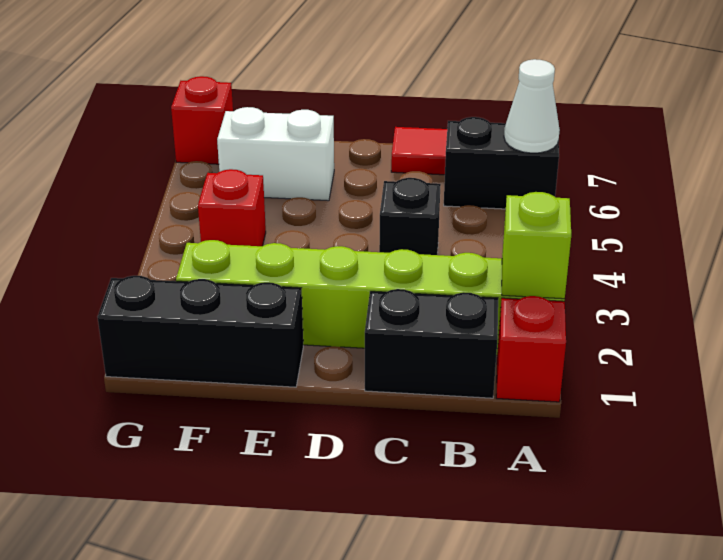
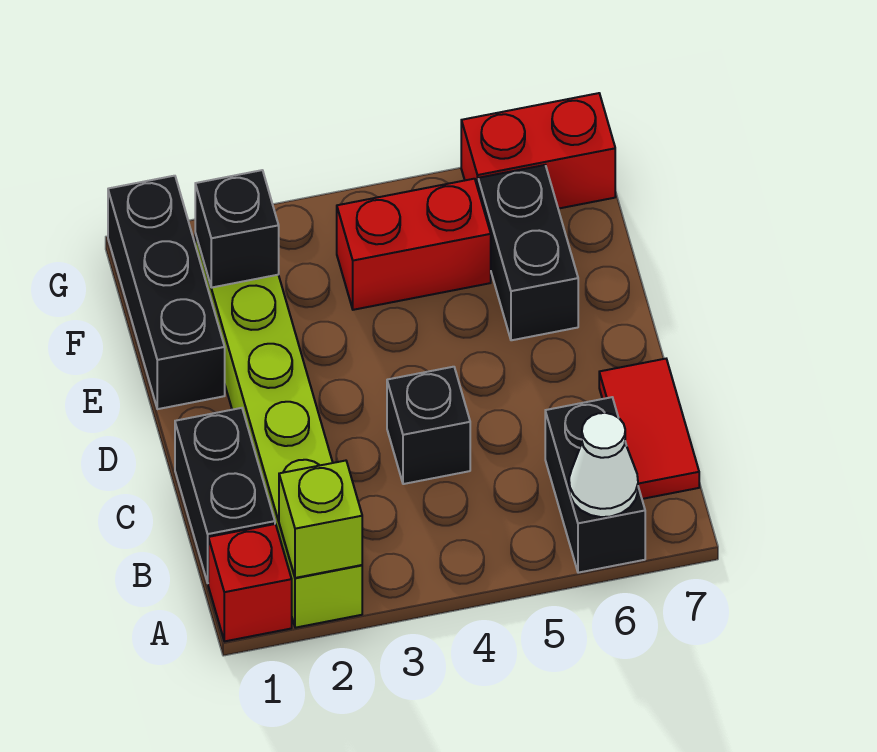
white brick E6:F6 level 1 -> black brick E6:F6 level 1
none -> black brick F2 level 2
red brick F4 level 1 -> red brick F4:F5 level 1
red brick G7 level 1 -> red brick G6:G7 level 1

